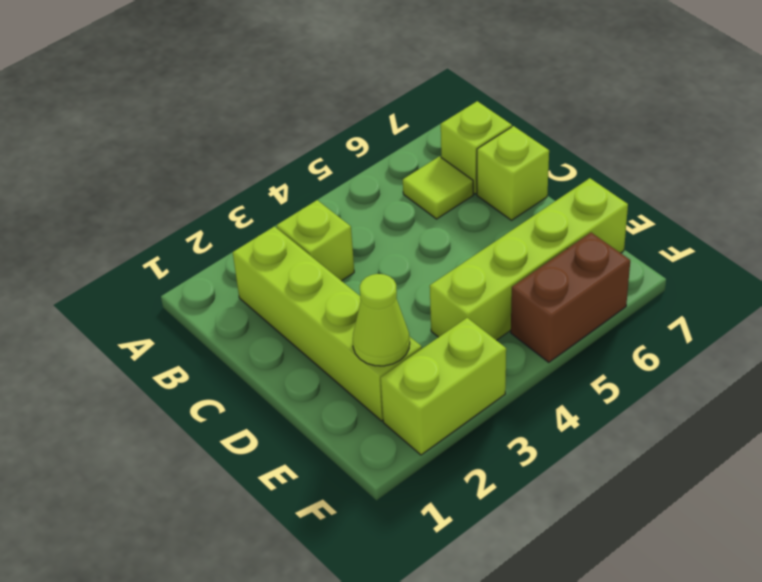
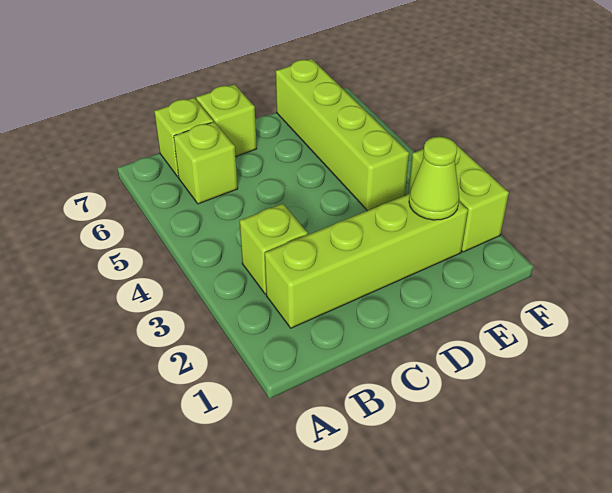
lime tile B6 level 1 -> lime brick B6 level 1
brown brick F5:F6 level 1 -> none

